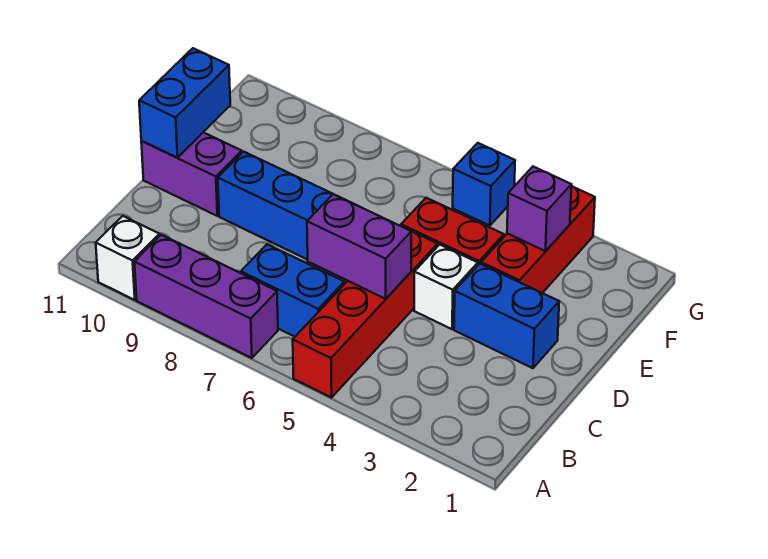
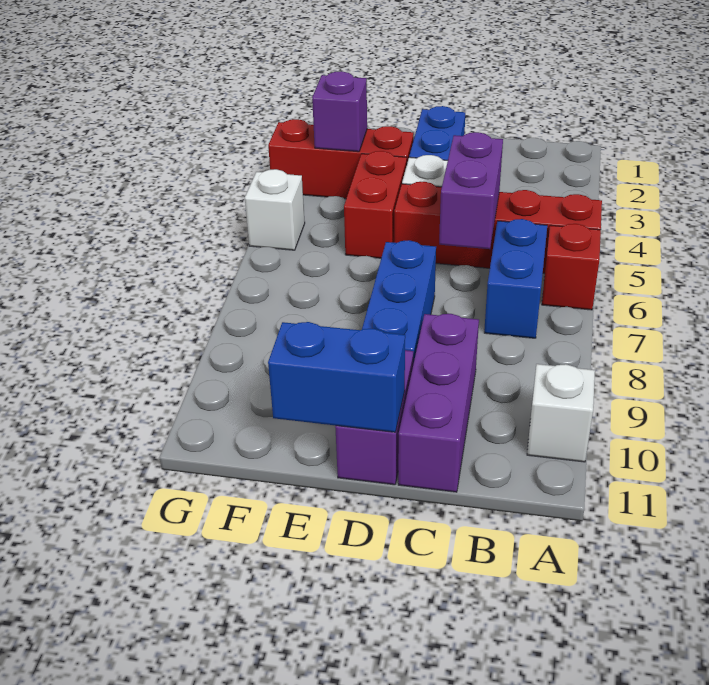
none -> red brick A6 level 1
purple brick A7:A9 level 1 -> purple brick C9:C11 level 1
blue brick G5 level 1 -> white brick G5 level 1

